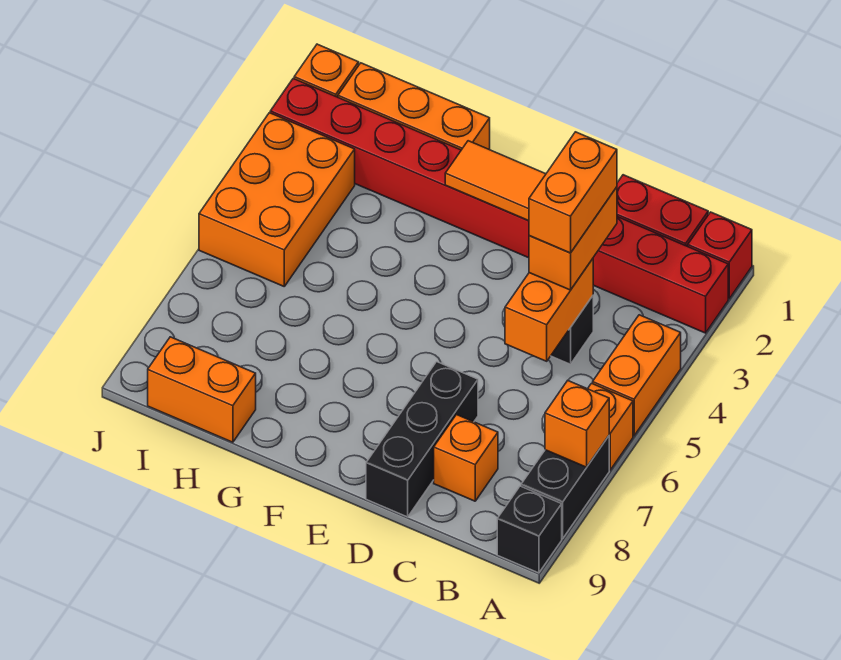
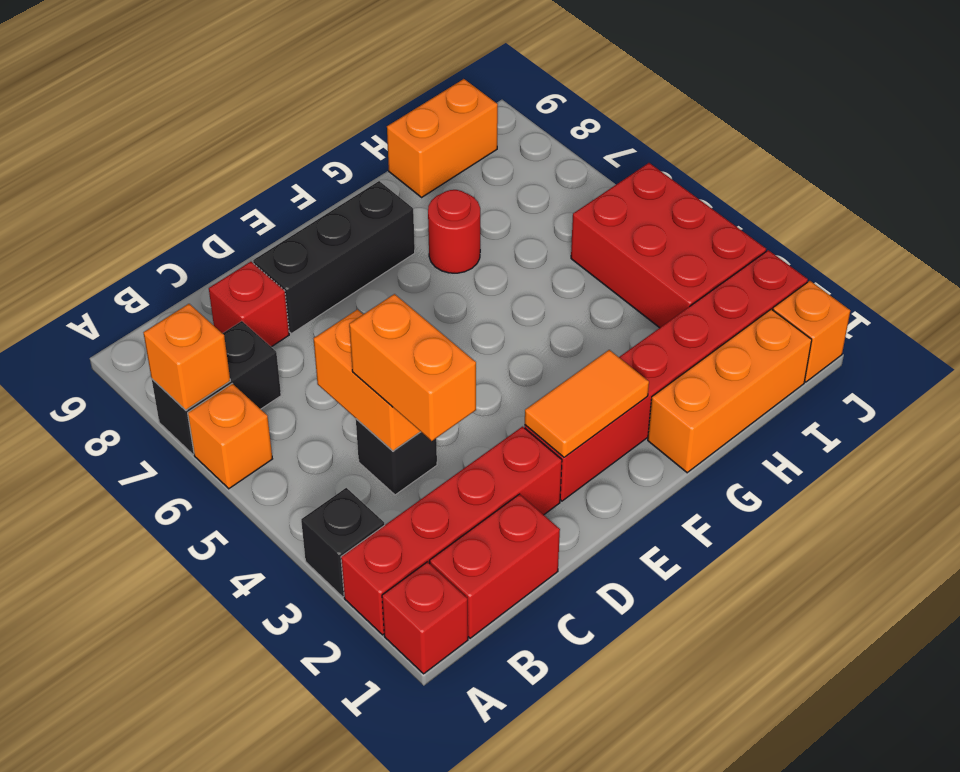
orange brick A4:A5 level 1 -> none
black brick A7:A8 level 1 -> black brick A7:B7 level 1
black brick A9 level 1 -> black brick A3 level 1
orange brick C3:C4 level 4 -> none
orange brick C8 level 1 -> red brick C8 level 1
black brick D7:D9 level 1 -> black brick D8:F8 level 1
none -> red round brick G7 level 1
orange brick I3:J5 level 1 -> red brick I3:J5 level 1

